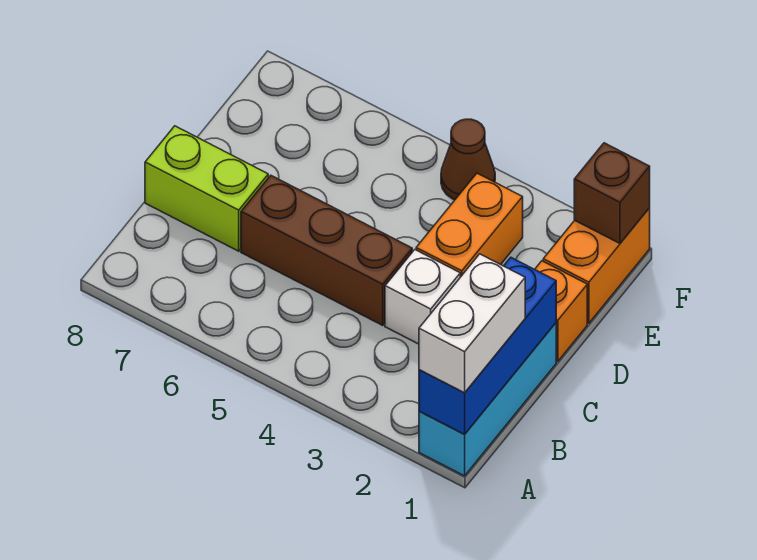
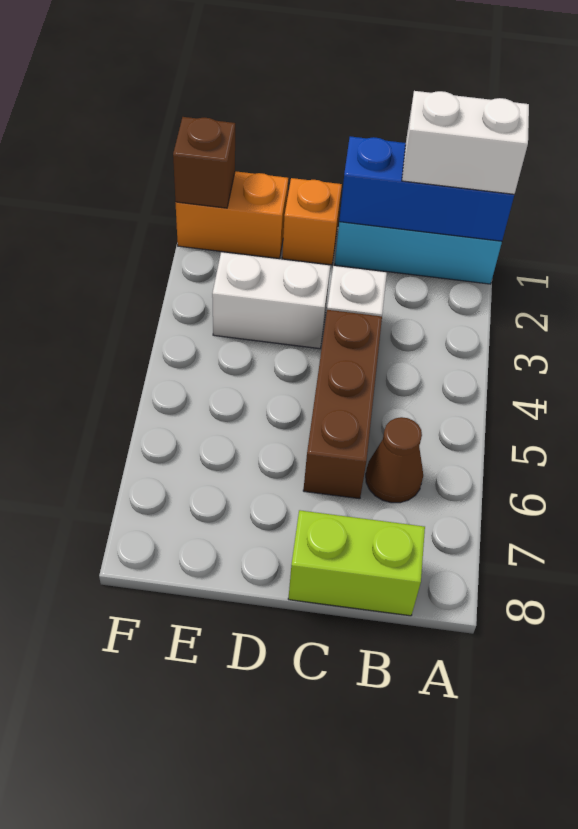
lime brick C7:C8 level 1 -> lime brick B8:C8 level 1
orange brick D3:E3 level 1 -> white brick D3:E3 level 1
brown cone F4 level 1 -> brown cone B6 level 1

